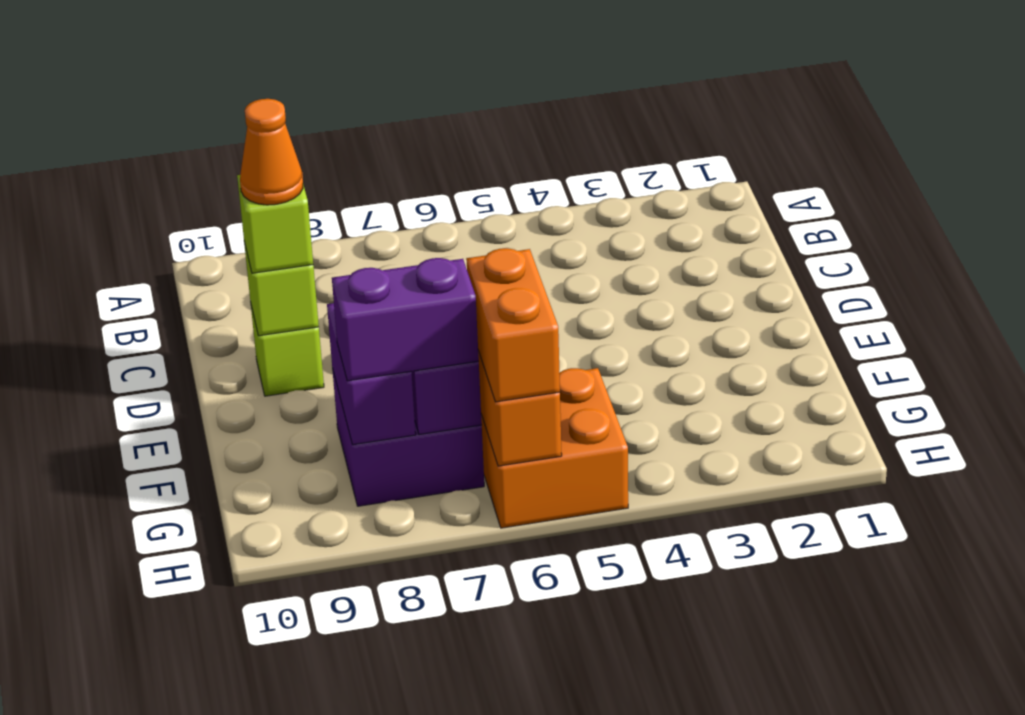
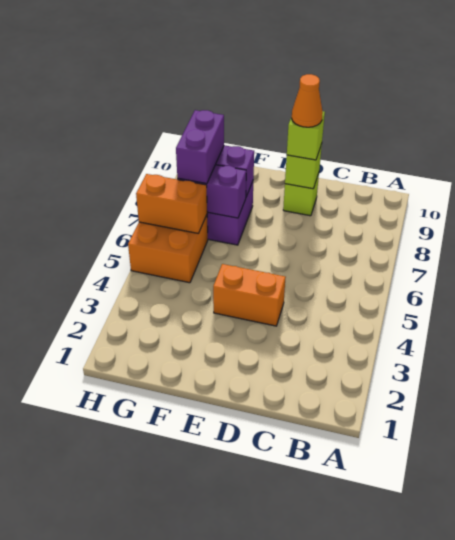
orange brick G6:H6 level 3 -> orange brick D4:E4 level 1

